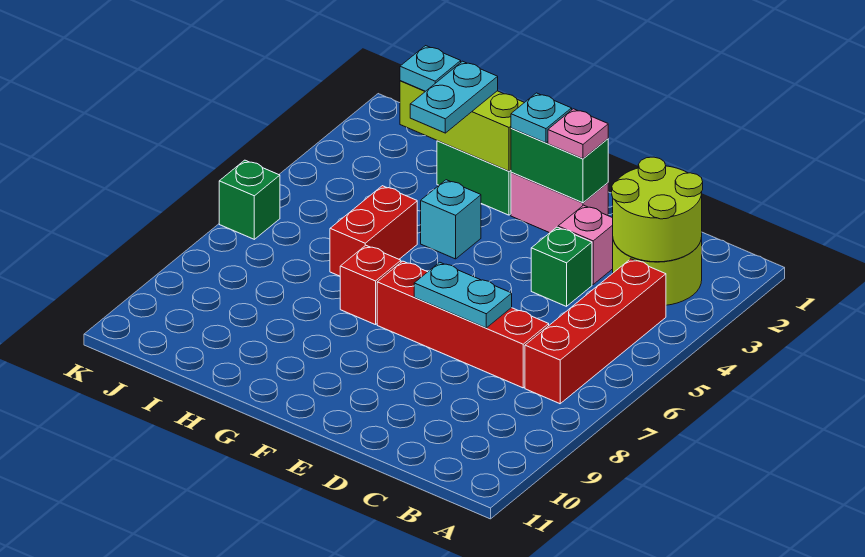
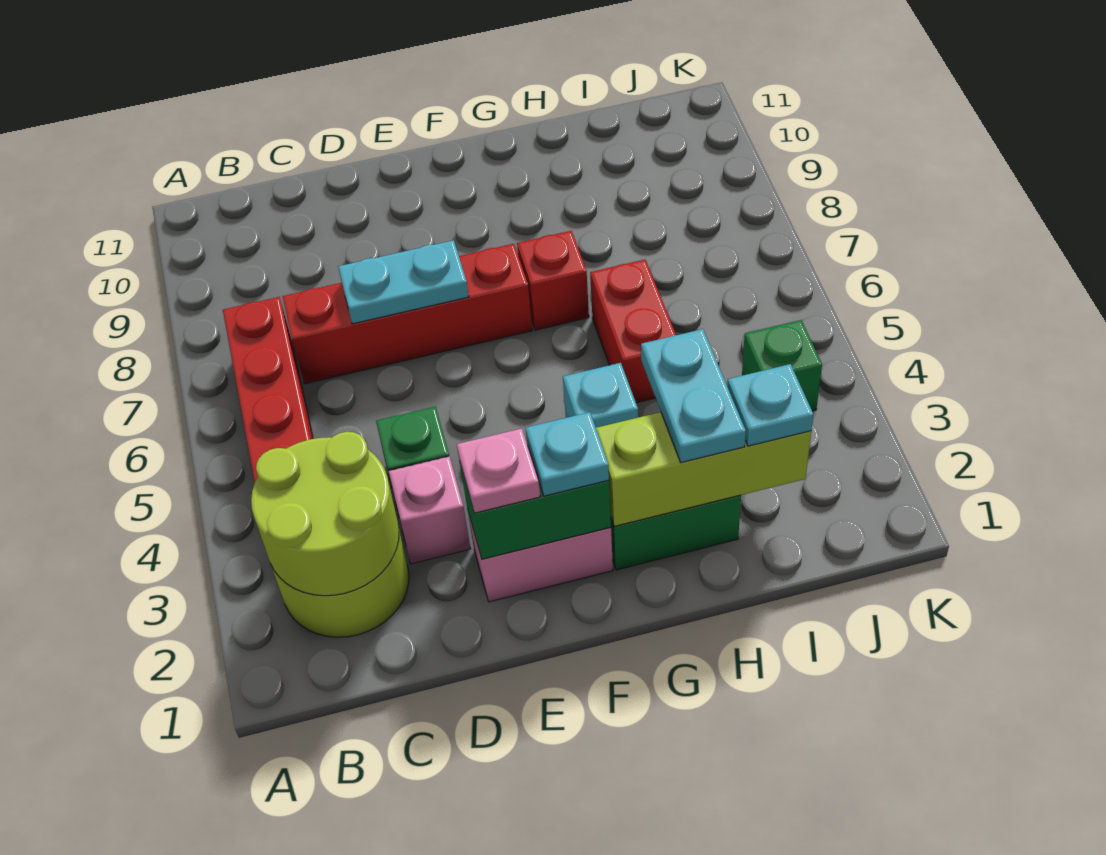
green brick K6 level 1 -> green brick J4 level 1

